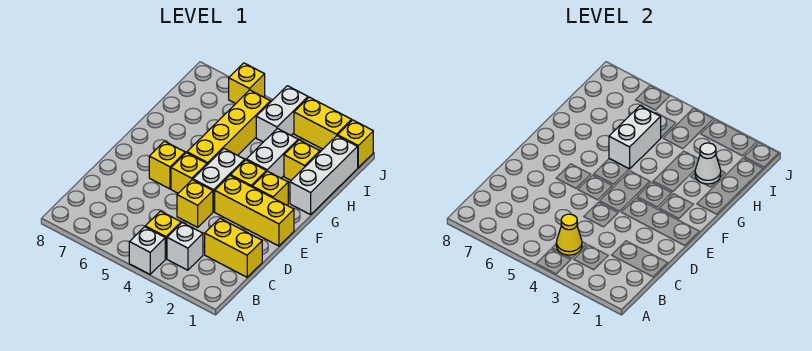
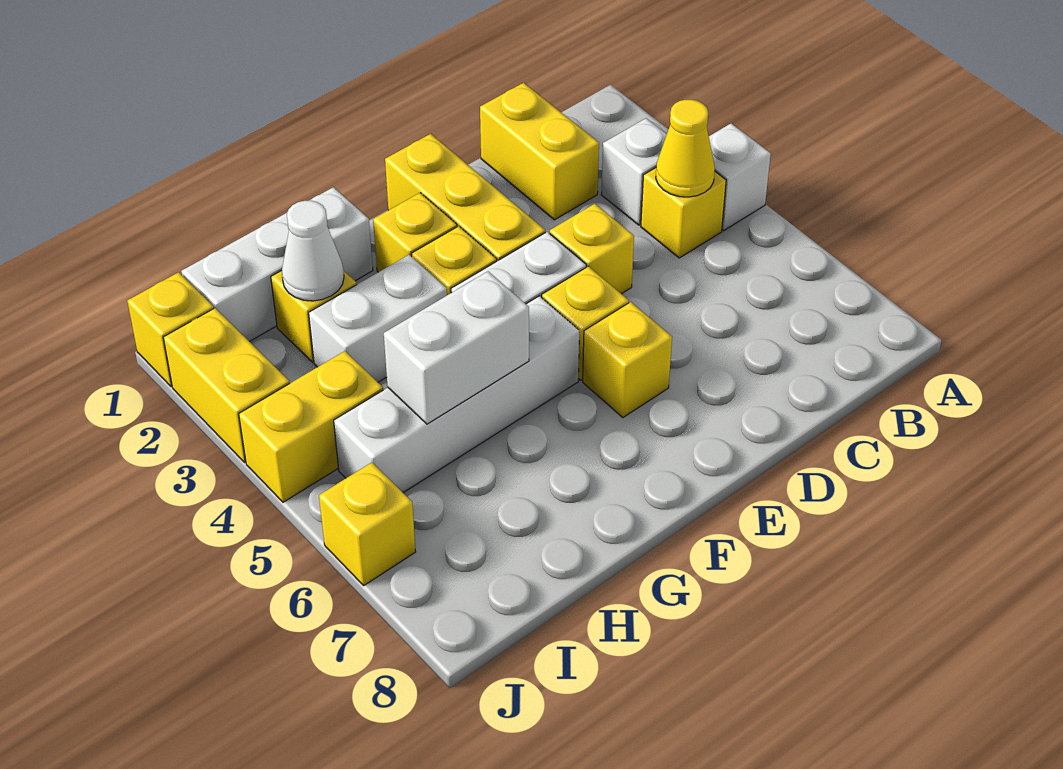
yellow brick F5:I5 level 1 -> white brick F5:I5 level 1
white brick I4:J4 level 1 -> yellow brick I4:J4 level 1

